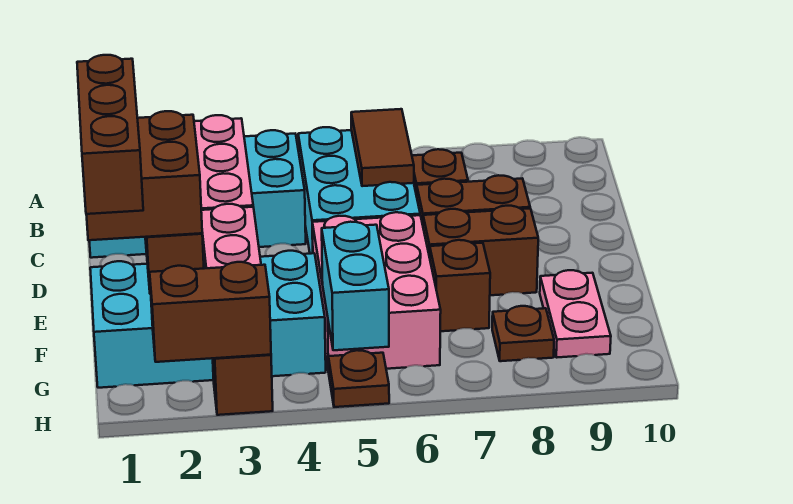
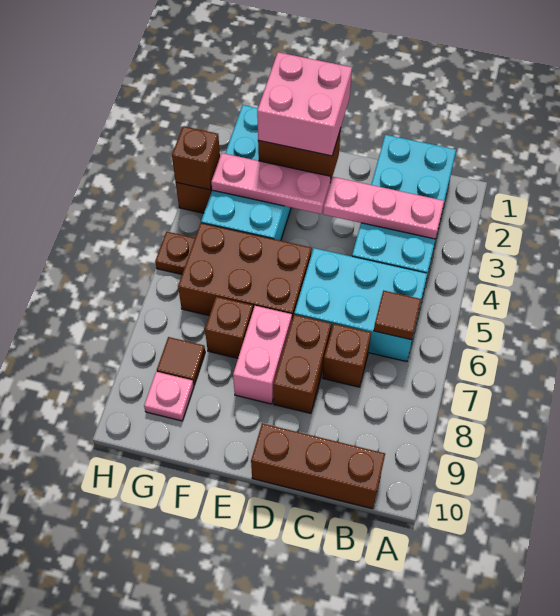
brown tile B6:C6 level 2 -> brown tile B6 level 2
brown brick E1:F2 level 3 -> pink brick E1:F2 level 3
brown brick E1:G1 level 4 -> brown brick B10:D10 level 1
pink brick E5:G6 level 1 -> brown brick E5:G6 level 1
brown brick E7:E8 level 1 -> pink brick E7:E8 level 1
pink plate F9:G9 level 1 -> pink plate G9 level 1
cyan brick G5:H5 level 2 -> none
brown plate G8 level 1 -> brown tile G8 level 1
brown brick H2:H3 level 2 -> brown brick H3 level 2

